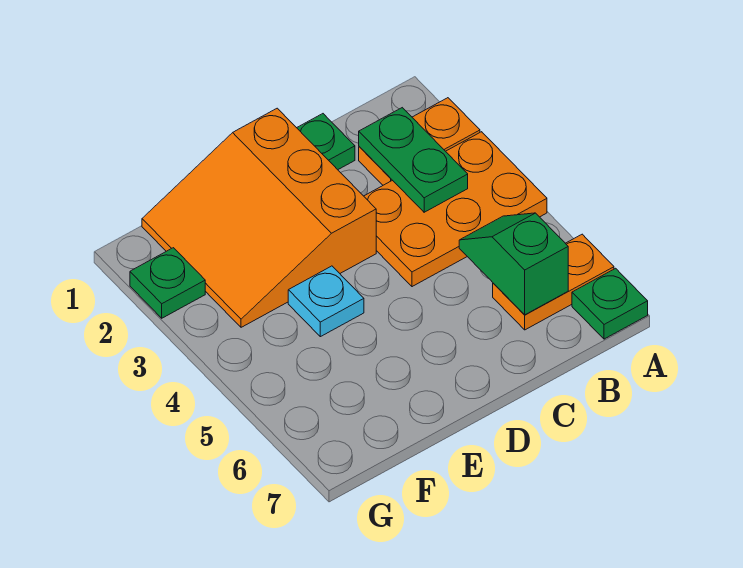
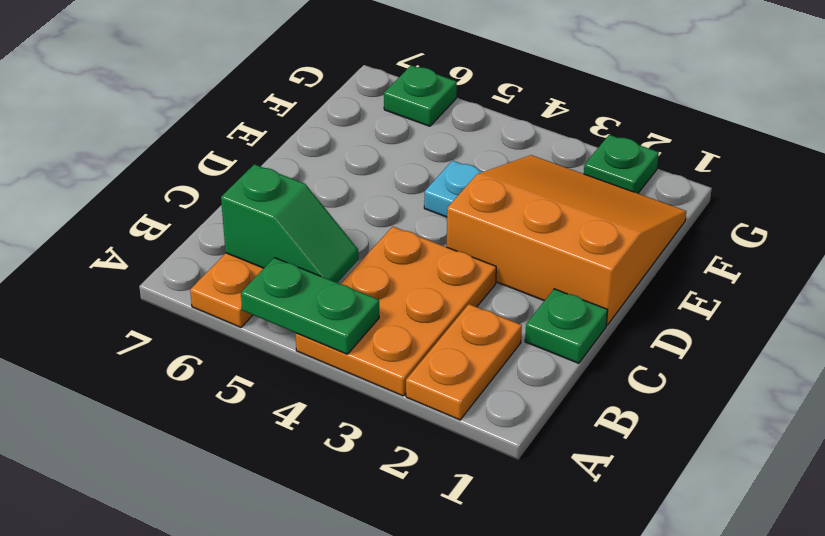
green plate A7 level 1 -> green plate G6 level 1
green plate B2:B3 level 2 -> green plate A4:A5 level 2

